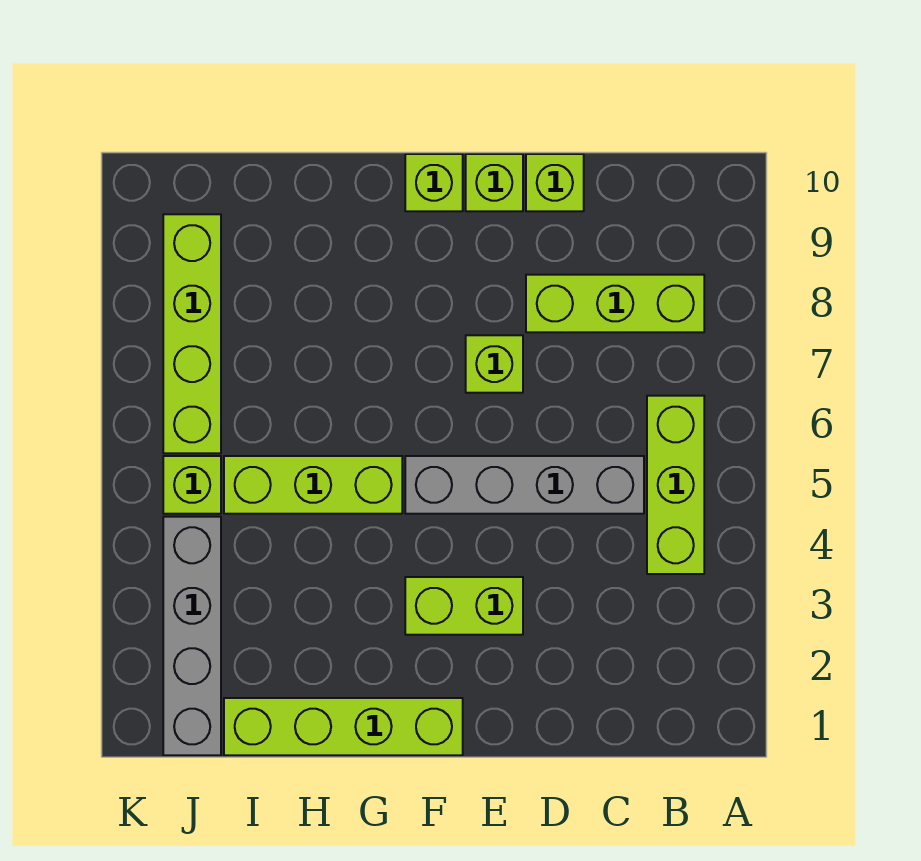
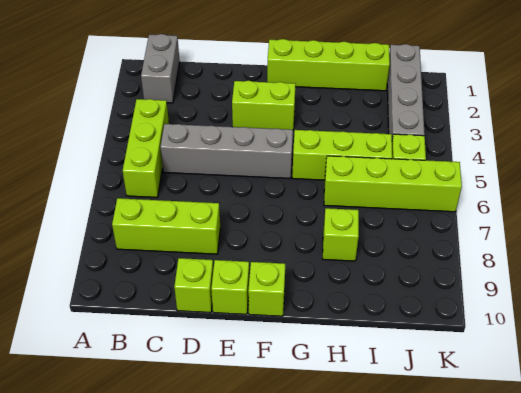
none -> grey brick B1:B2 level 1
lime brick E7 level 1 -> lime brick H8 level 1
lime brick J6:J9 level 1 -> lime brick H6:K6 level 1

